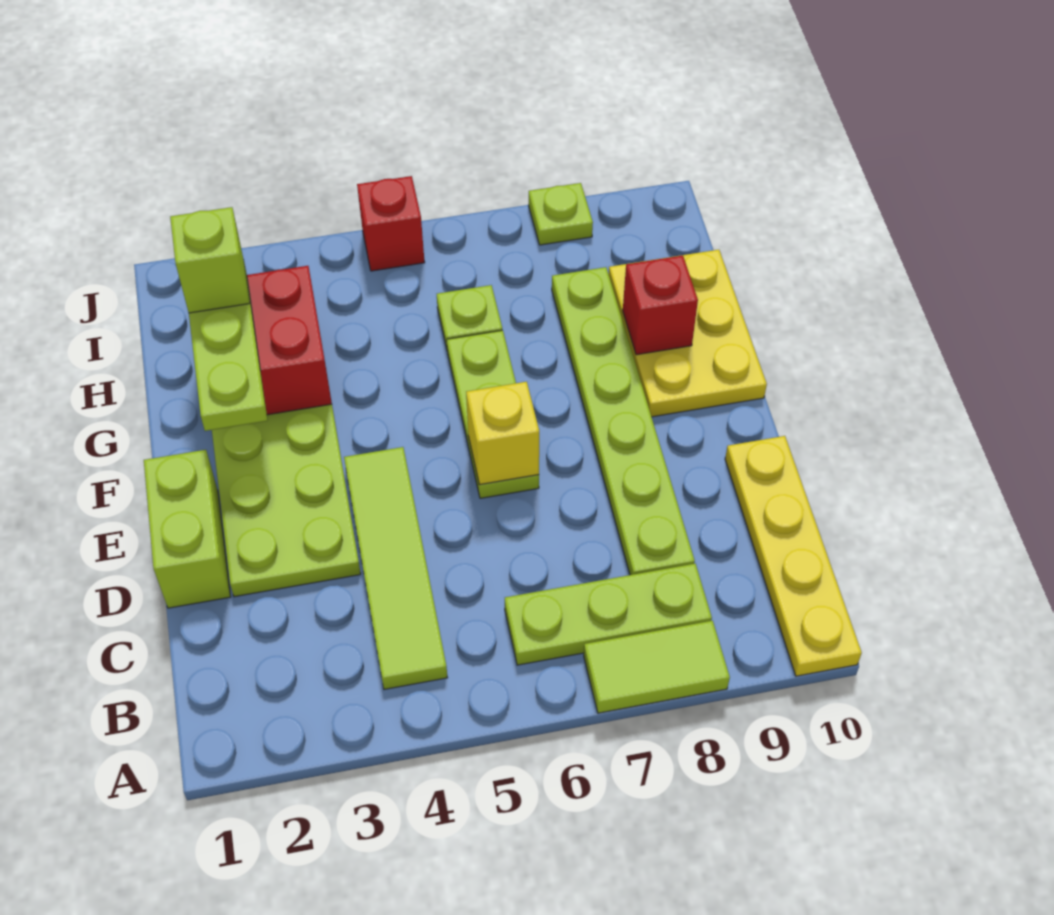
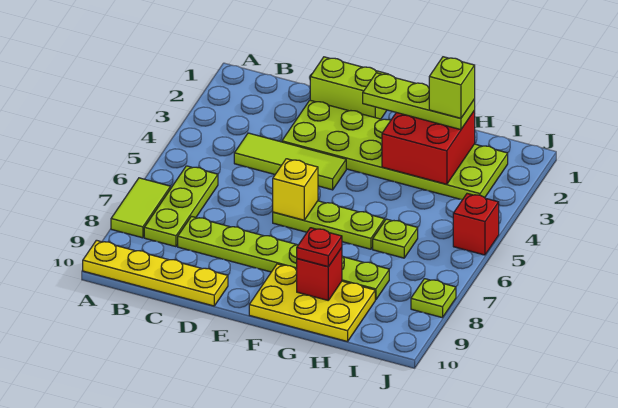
lime tile B4:E4 level 1 -> lime tile C4:E4 level 1
none -> red plate G9 level 3

